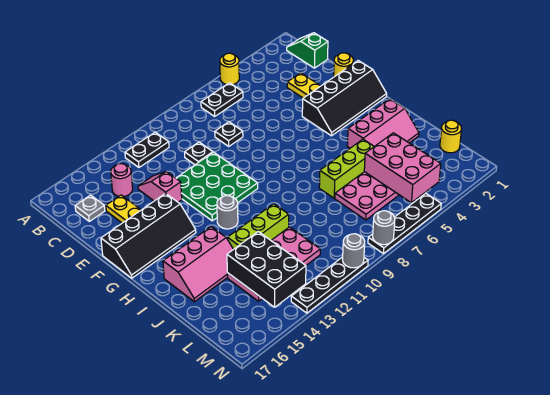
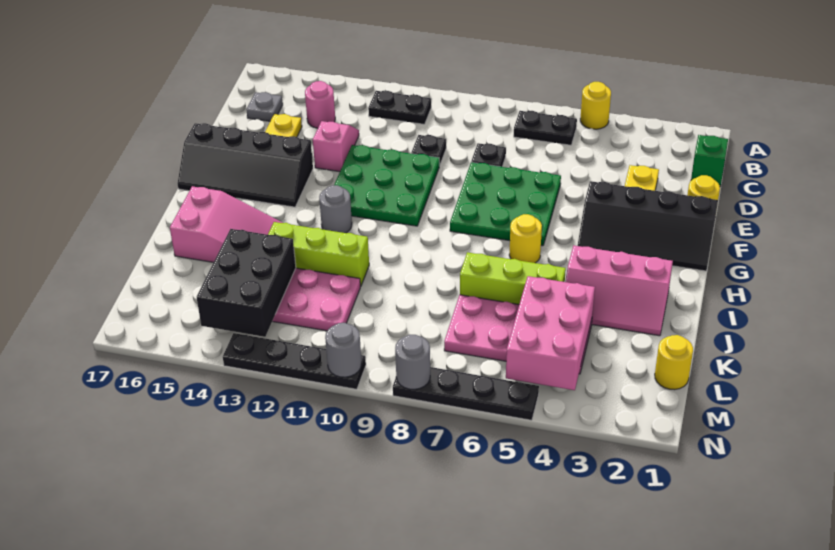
none -> green plate E6:G8 level 1
none -> yellow round brick H6 level 1
pink slope I14:J16 level 1 top I -> pink slope I14:J16 level 1 top 16

